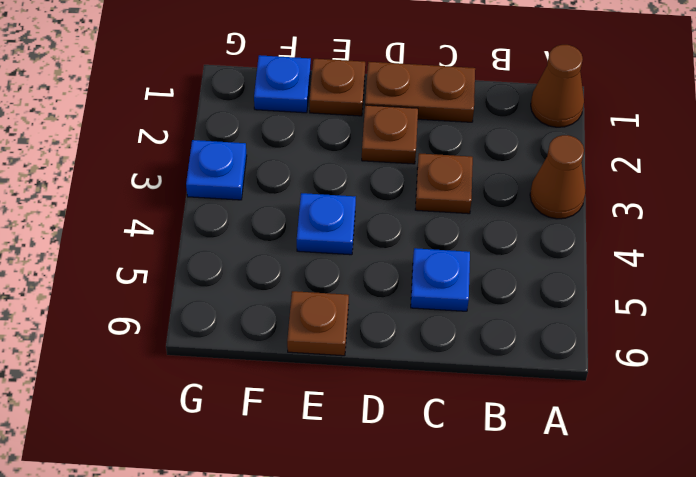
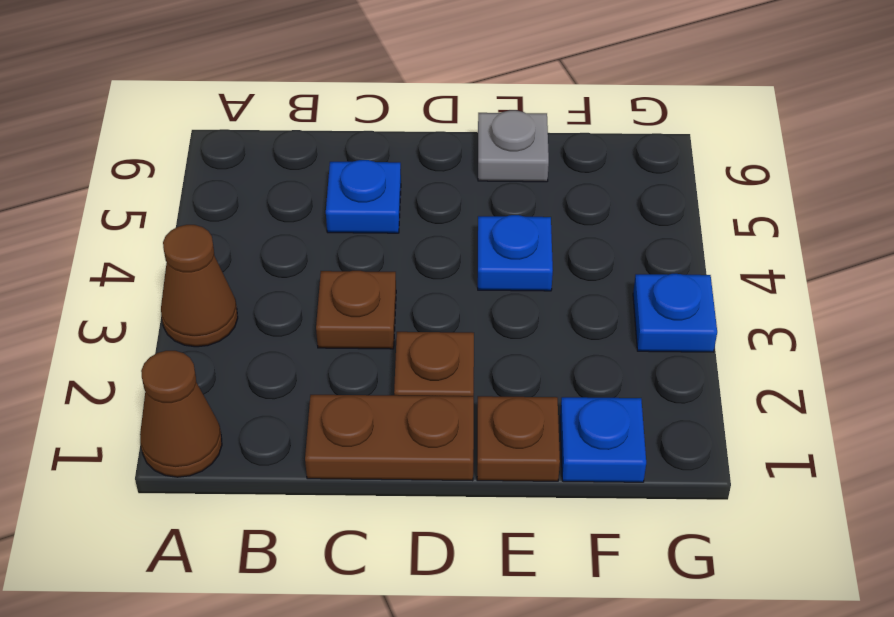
brown plate E6 level 1 -> grey plate E6 level 1

